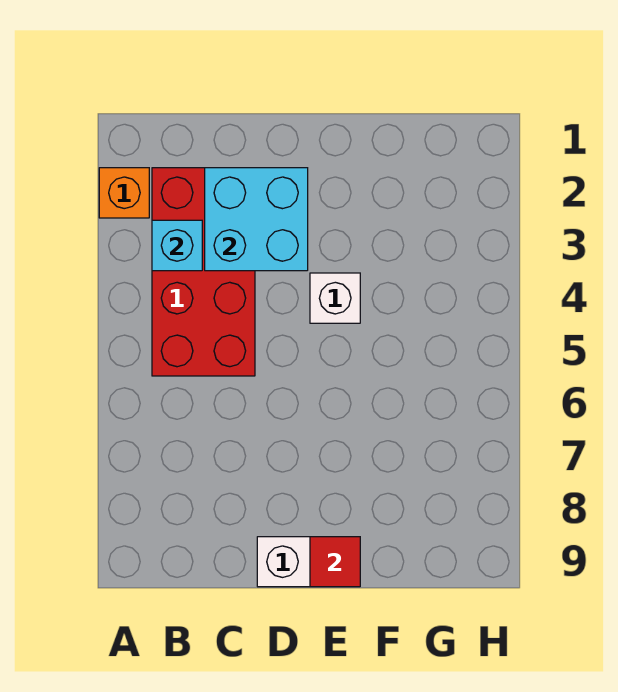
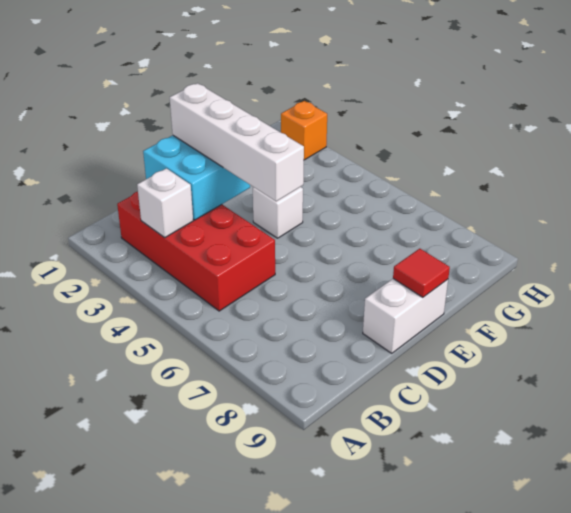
orange brick A2 level 1 -> orange brick H2 level 1
cyan brick B3 level 2 -> white brick B3 level 2
none -> white brick D2:D5 level 3

